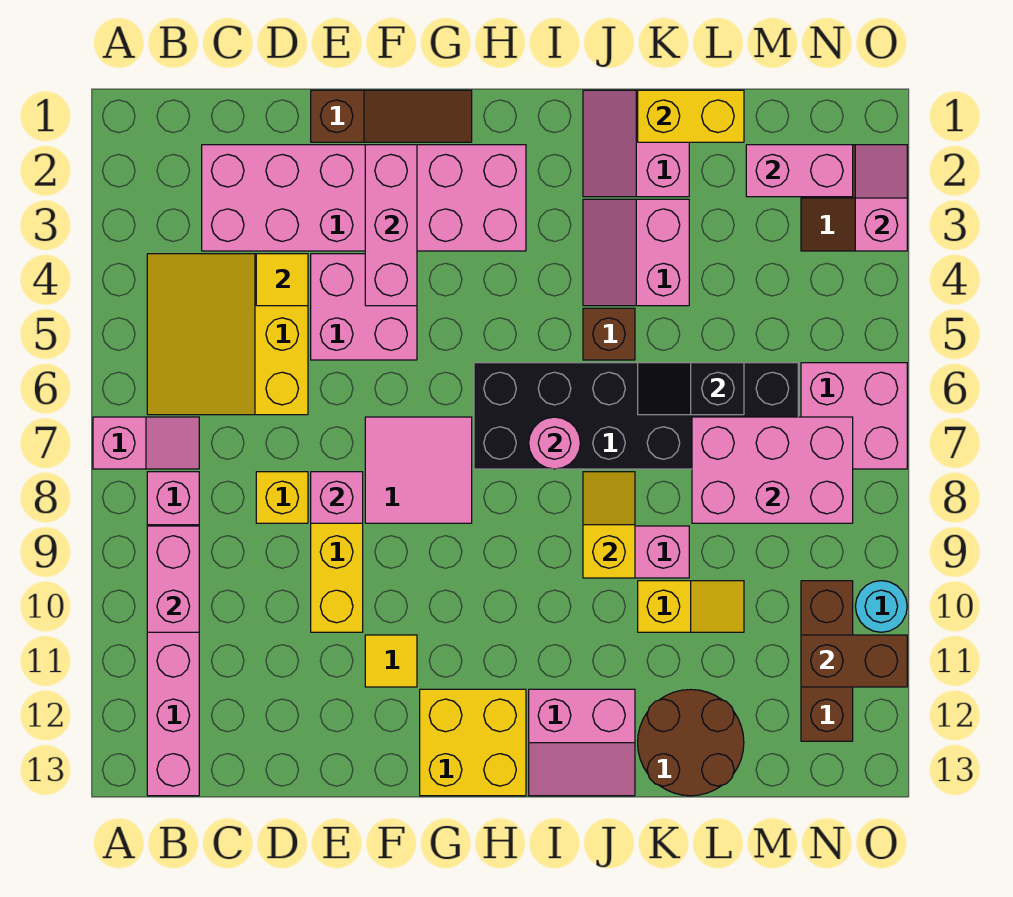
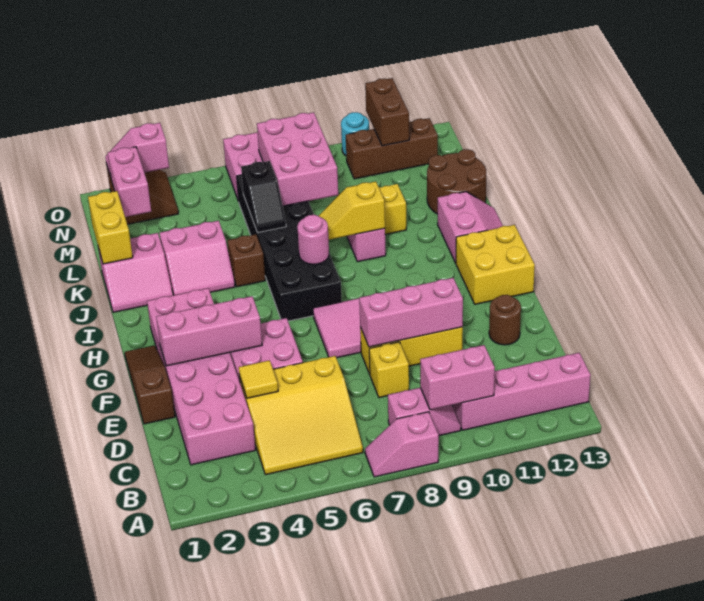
pink slope A7:B7 level 1 top A -> pink slope A7:A8 level 1 top 8
pink brick E8 level 2 -> pink brick E8:E10 level 2
none -> brown round brick E12 level 1
yellow tile F11 level 1 -> none

